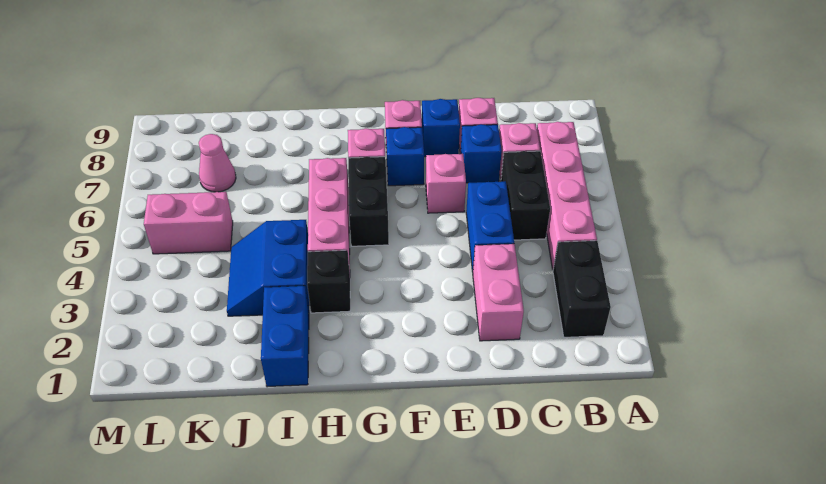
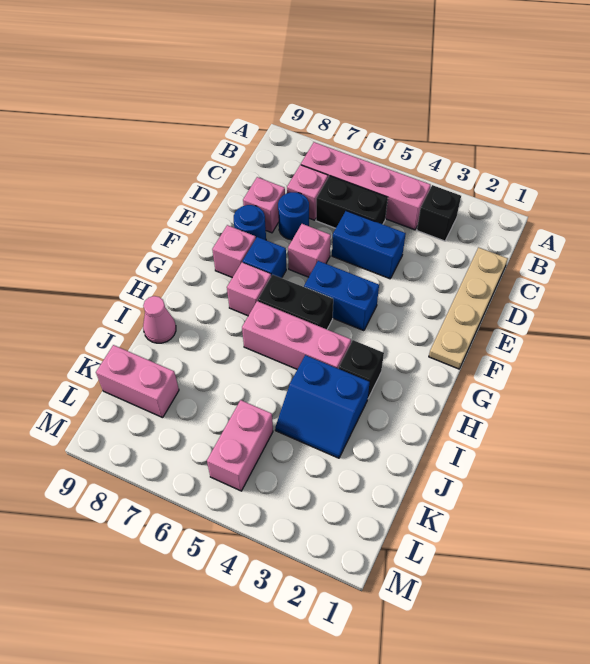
black brick B2:B3 level 1 -> black brick B3 level 1
none -> tan plate C1:F1 level 1
pink brick D2:D3 level 1 -> pink brick K8:K9 level 1
blue brick D7 level 1 -> blue round brick D7 level 1
blue brick E8 level 1 -> blue round brick E8 level 1
blue brick I1:I2 level 1 -> blue brick F4:F5 level 1
pink cone K7 level 1 -> pink cone I9 level 1

